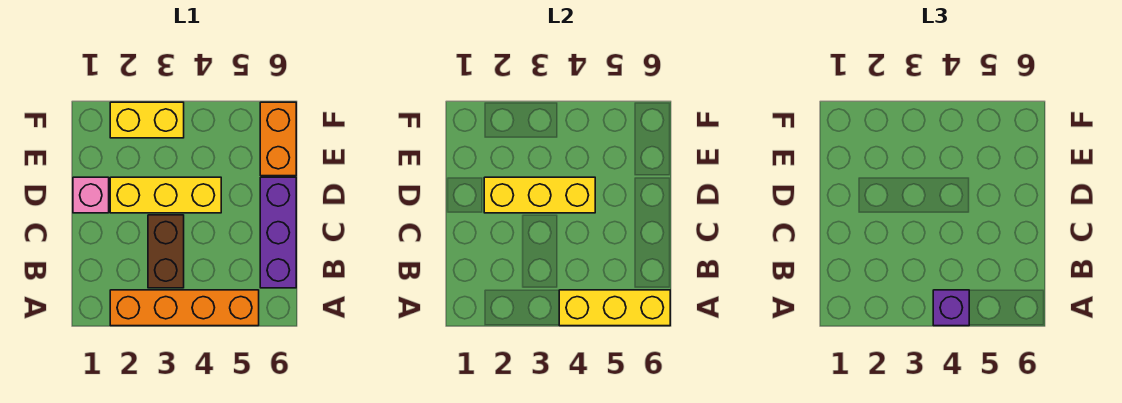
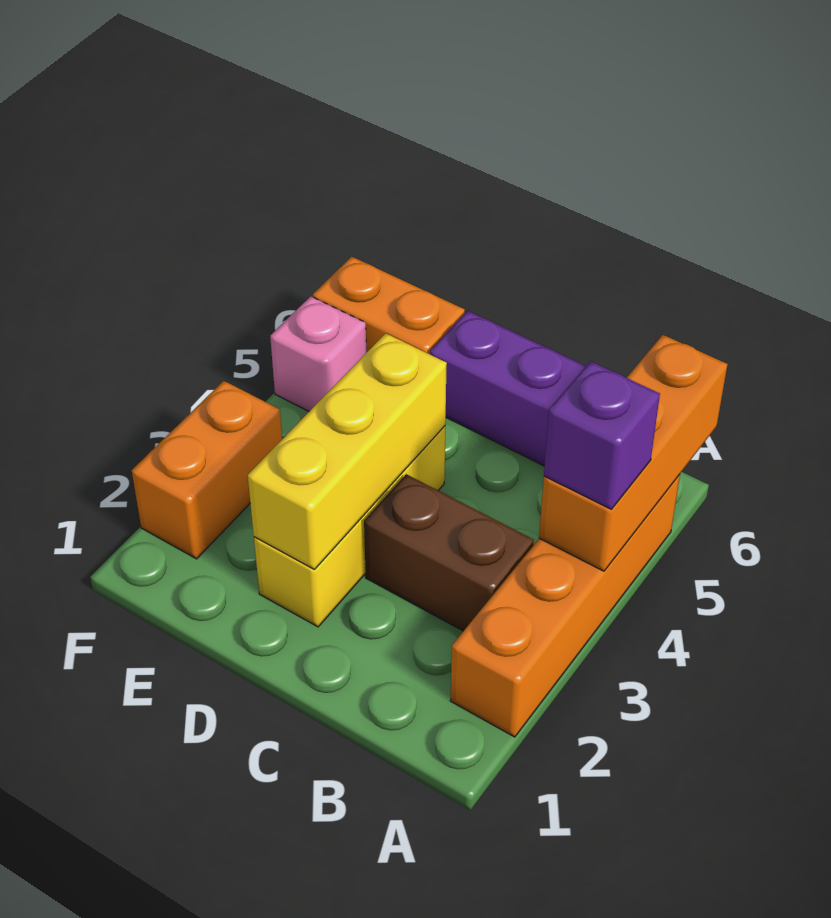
yellow brick A4:A6 level 2 -> orange brick A4:A6 level 2
pink brick D1 level 1 -> pink brick F5 level 1
yellow brick F2:F3 level 1 -> orange brick F2:F3 level 1

